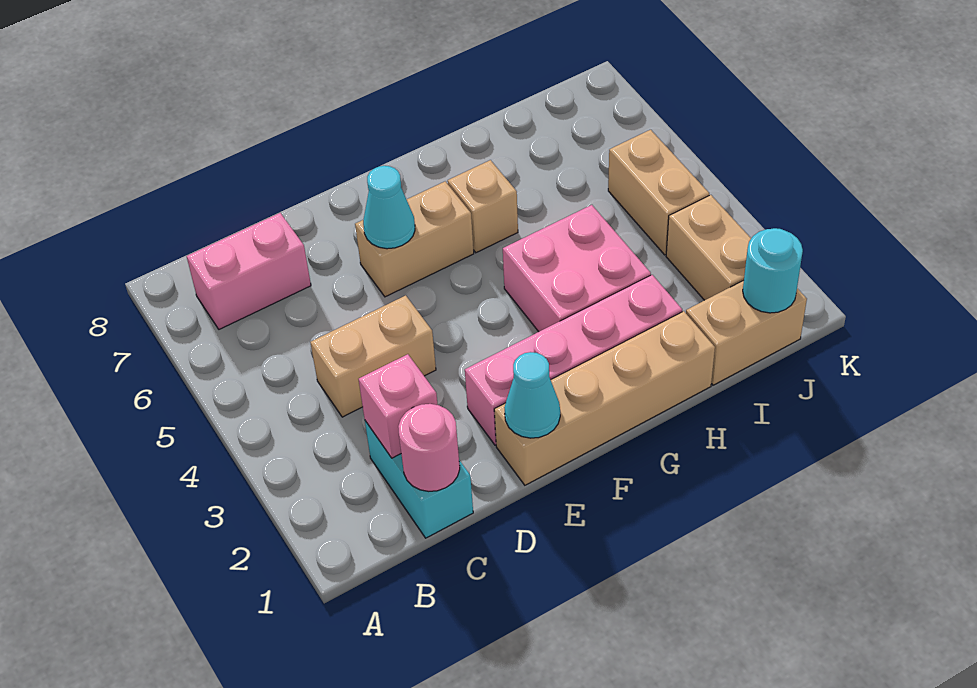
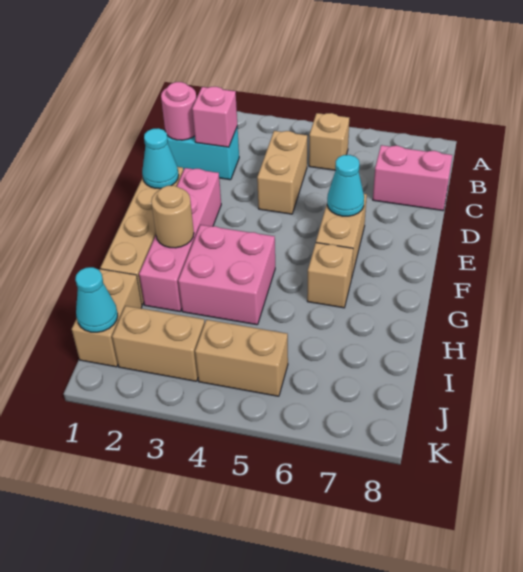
none -> tan brick B5 level 1
pink brick B7:C7 level 1 -> pink brick C7:C8 level 1
none -> tan round brick G2 level 2
cyan round brick J1 level 2 -> cyan cone J1 level 2

